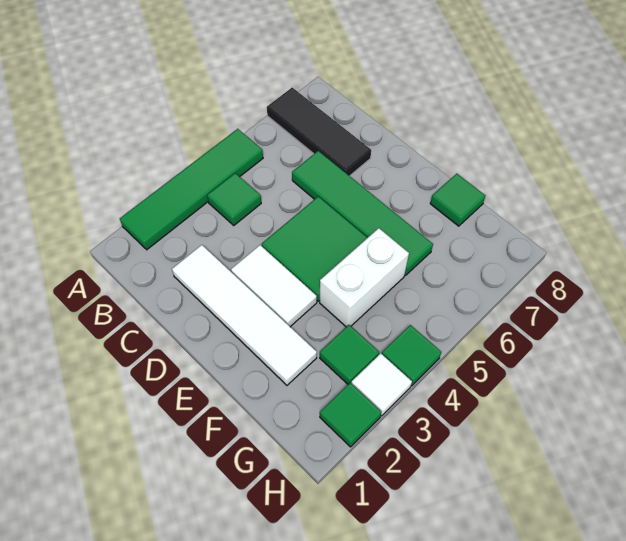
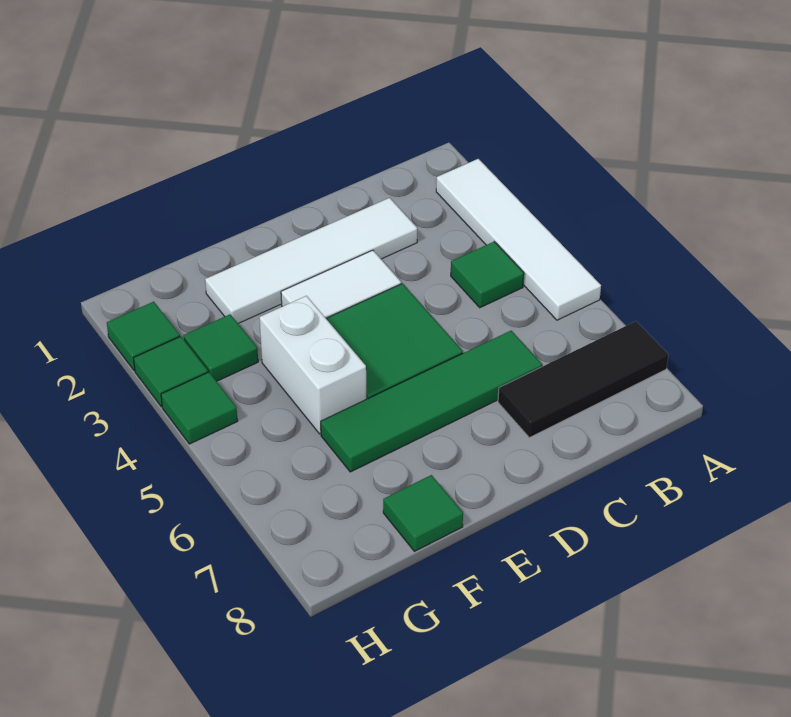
green tile A2:A5 level 1 -> white tile A2:A5 level 1
white tile H3 level 1 -> green tile H3 level 1

